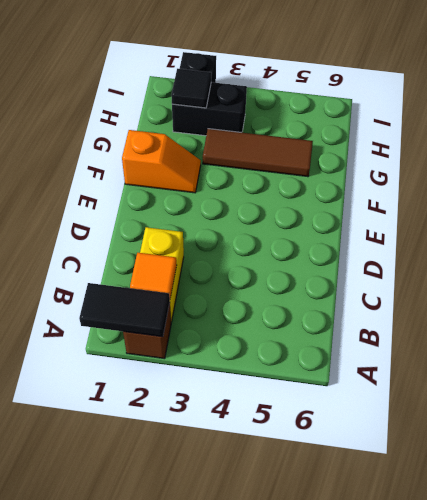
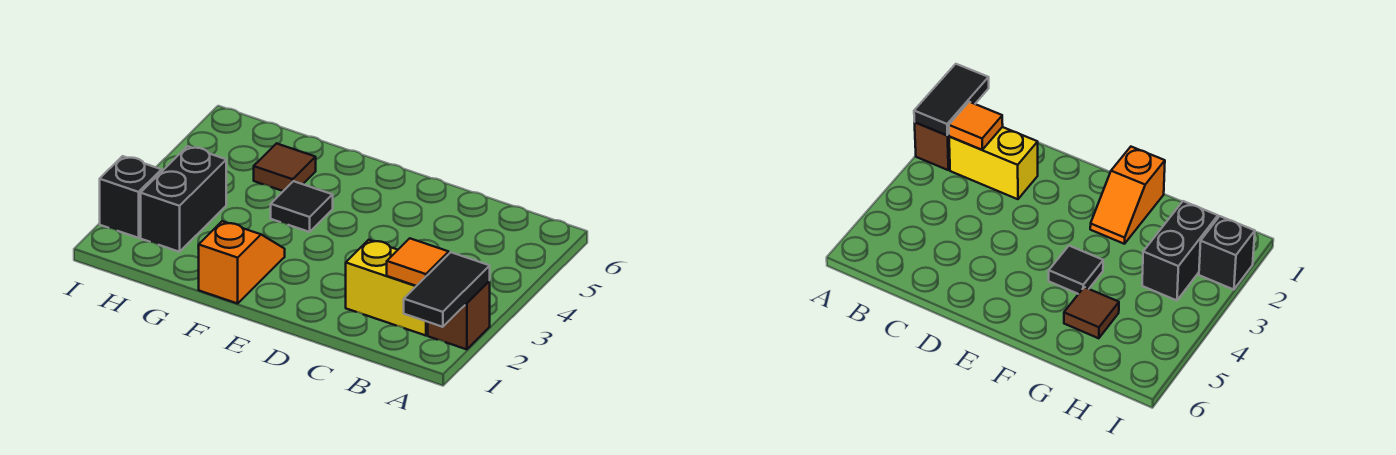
brown tile G3:G5 level 1 -> brown tile G5 level 1
black tile H2 level 2 -> black tile F4 level 1

